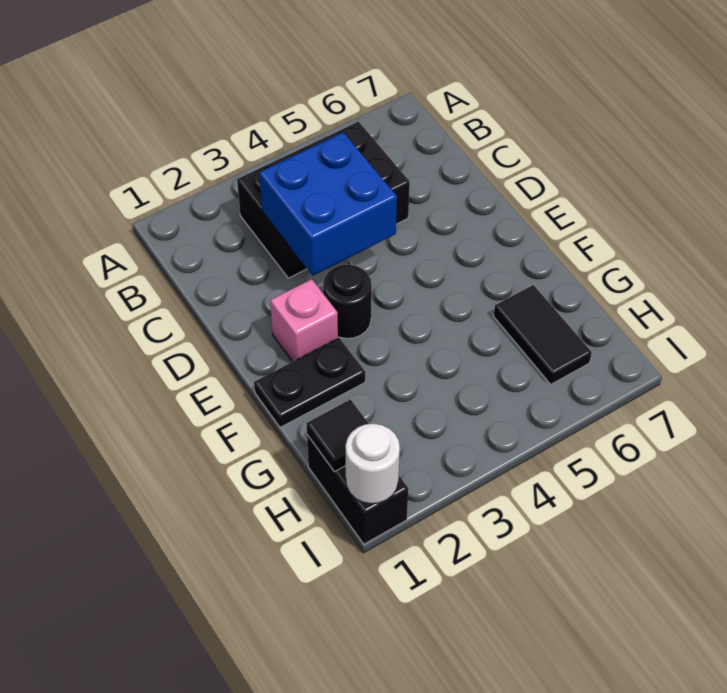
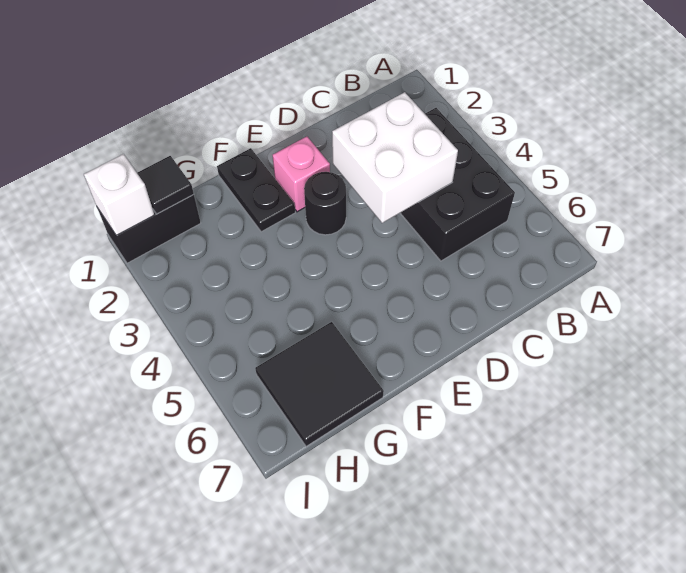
blue brick C3:D4 level 2 -> white brick C3:D4 level 2
black tile G6:H6 level 1 -> black tile G6:H7 level 1
white round brick I1 level 2 -> white brick I1 level 2

